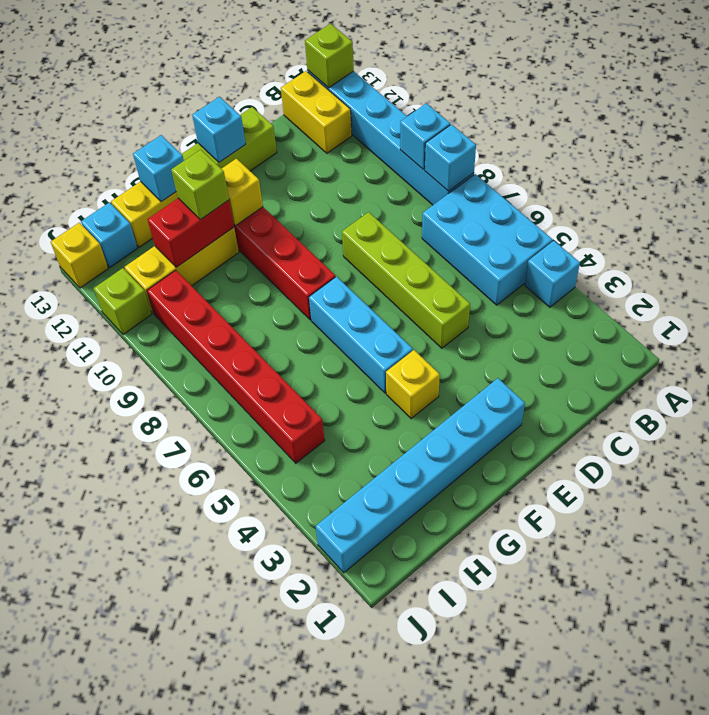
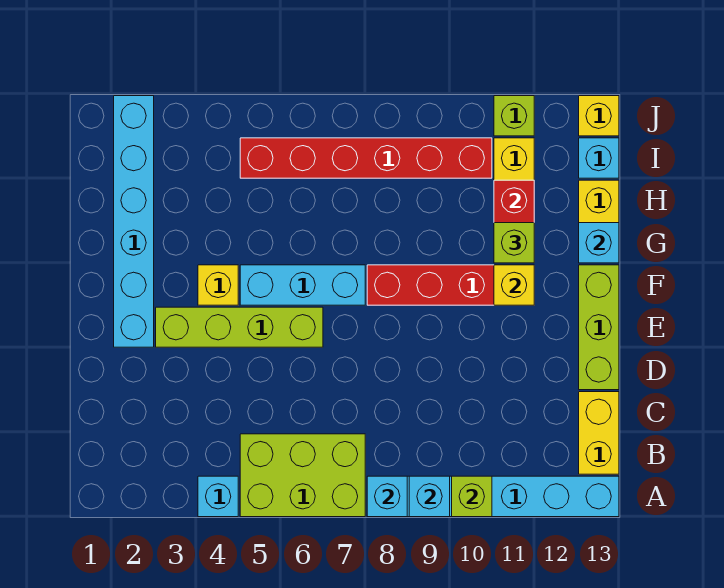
cyan brick A5:B7 level 1 -> lime brick A5:B7 level 1
lime brick A13 level 2 -> lime brick A10 level 2
yellow brick B12:B13 level 1 -> yellow brick B13:C13 level 1
lime brick D5:D8 level 1 -> lime brick E3:E6 level 1
cyan brick E13 level 2 -> none

